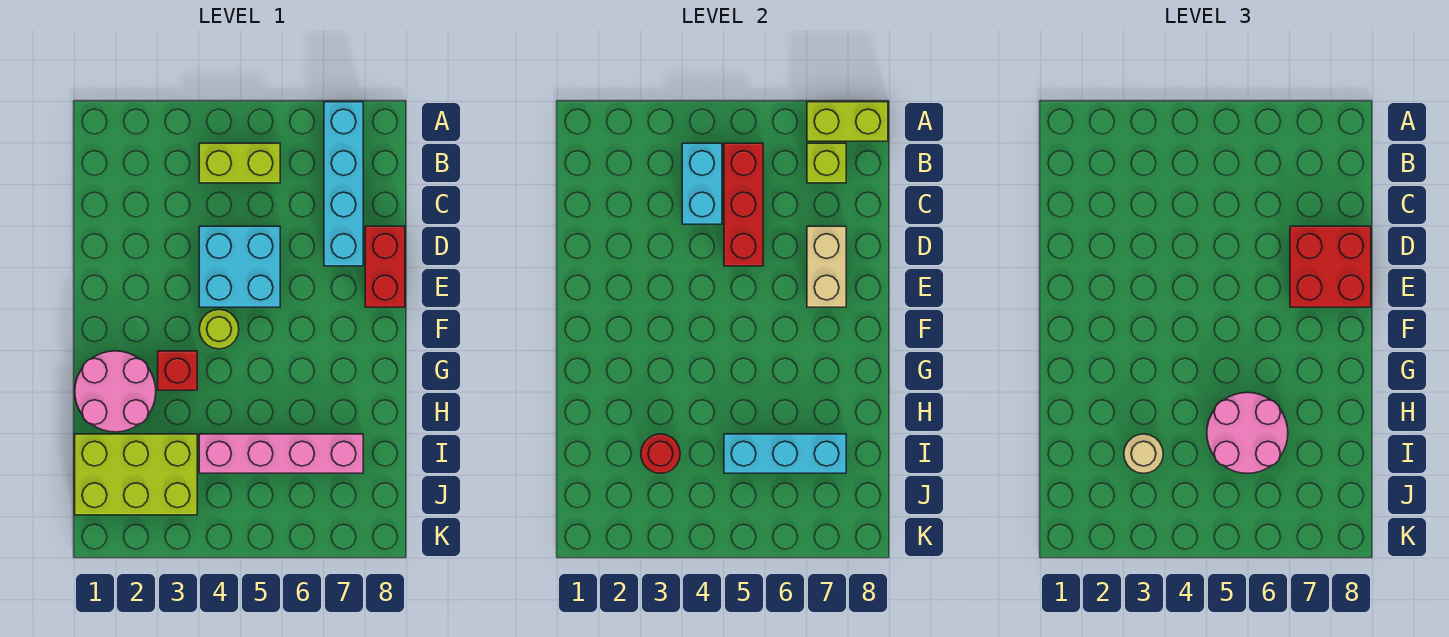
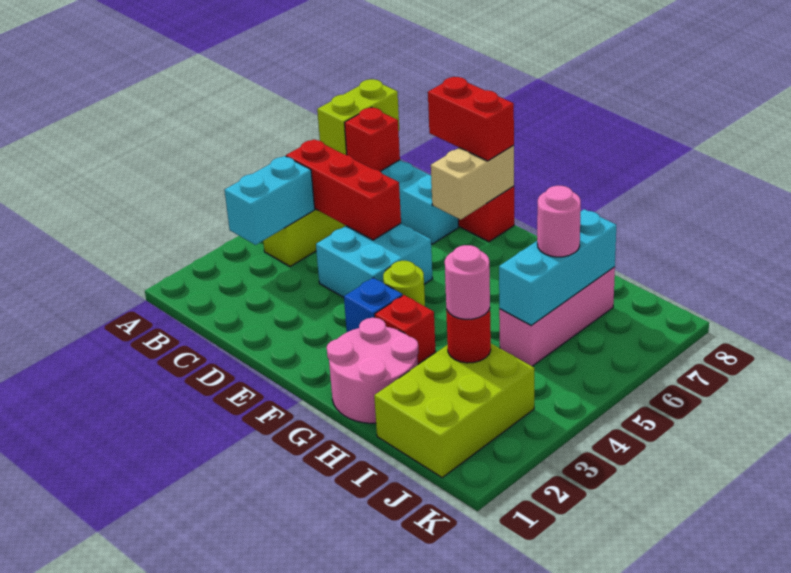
cyan brick B4:C4 level 2 -> cyan brick B3:B4 level 2
lime brick B7 level 2 -> red brick B7 level 2
tan brick D7:E7 level 2 -> tan brick E7:E8 level 2
red brick D7:E8 level 3 -> red brick D8:E8 level 3
none -> blue brick F3 level 1
pink round brick H5:I6 level 3 -> pink round brick I6 level 3
tan round brick I3 level 3 -> pink round brick I3 level 3
pink brick I4:I7 level 1 -> pink brick I5:I7 level 1

